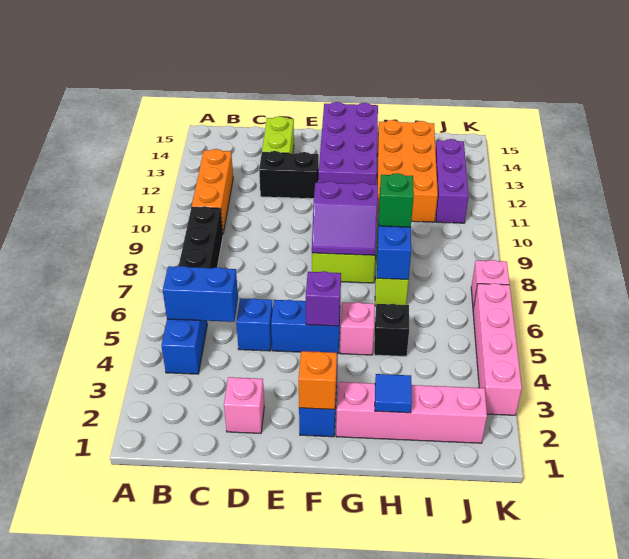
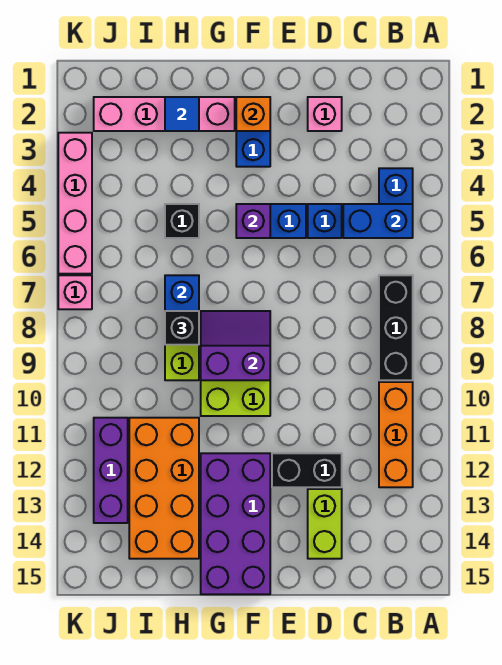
pink brick G5 level 1 -> none
green brick H8 level 3 -> black brick H8 level 3

